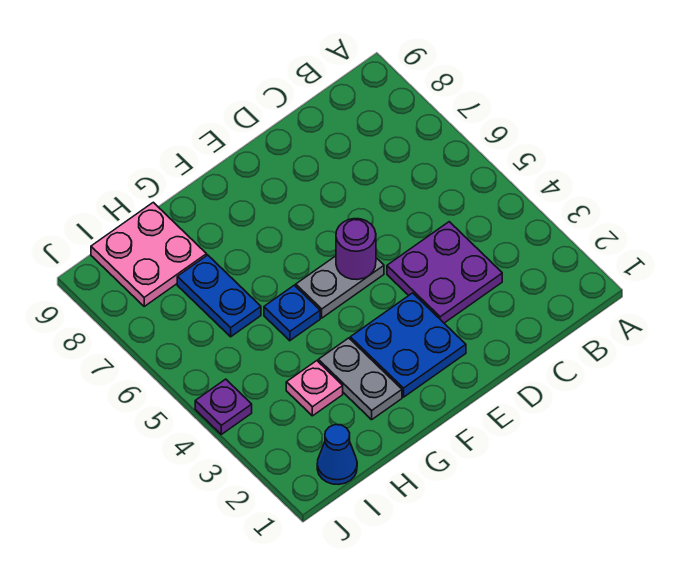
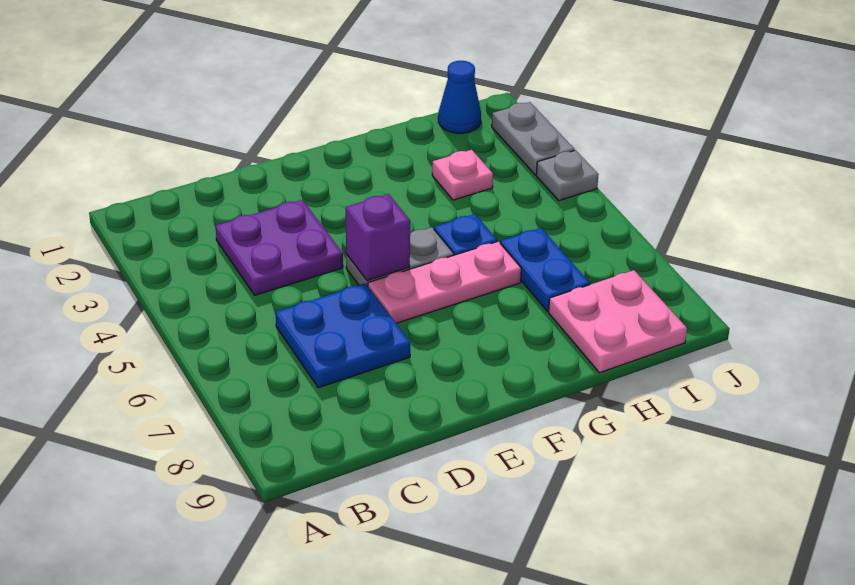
blue plate E2:F3 level 1 -> blue plate C6:D7 level 1
purple round brick E5 level 2 -> purple brick E5 level 2
none -> pink plate E6:G6 level 1
grey plate G2:G3 level 1 -> grey plate J2:J3 level 1
purple plate J4 level 1 -> grey plate J4 level 1

